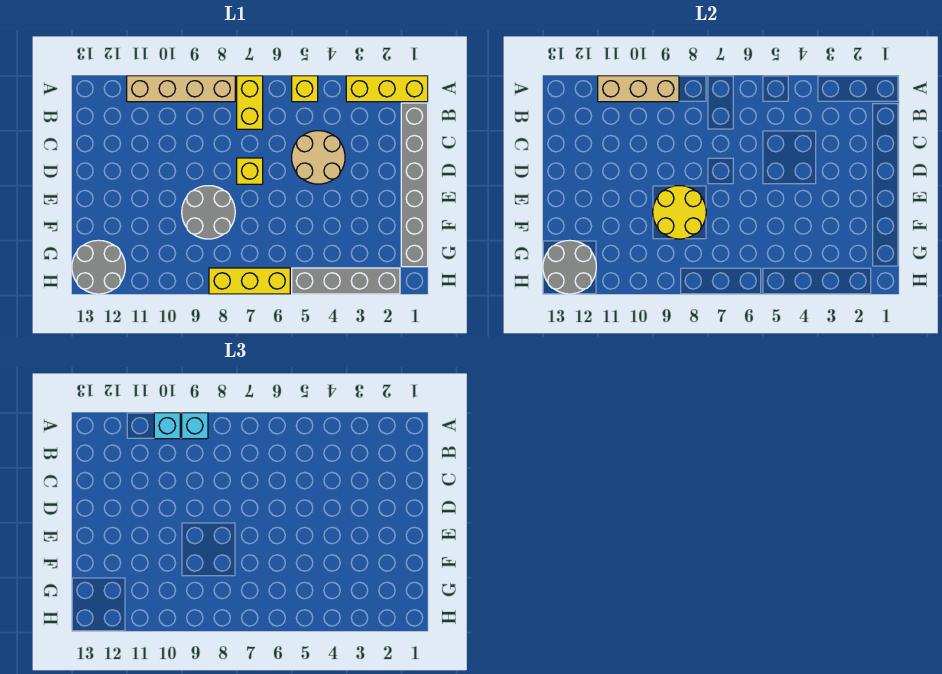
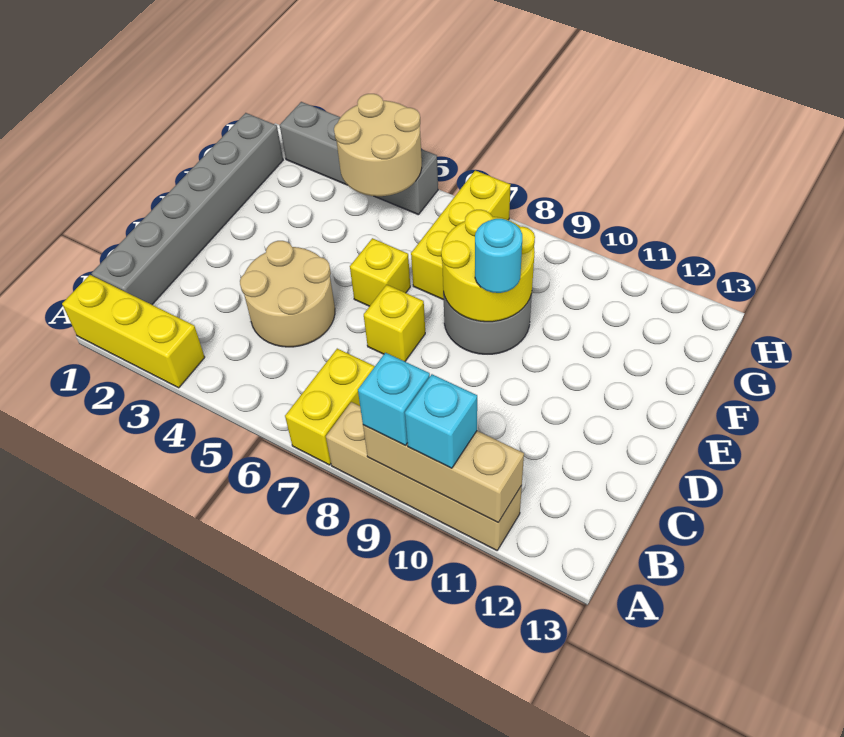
yellow brick A5 level 1 -> yellow brick E6 level 1
none -> cyan round brick E9 level 3
none -> tan round brick G4:H5 level 2
grey round brick G12:H13 level 1 -> none
grey round brick G12:H13 level 2 -> none
yellow brick H6:H8 level 1 -> yellow brick F7:H7 level 1

